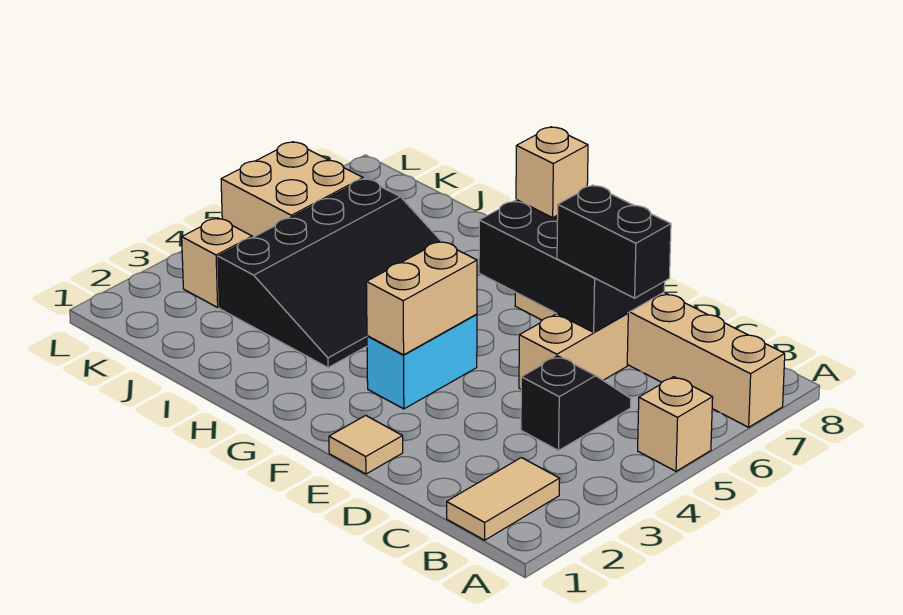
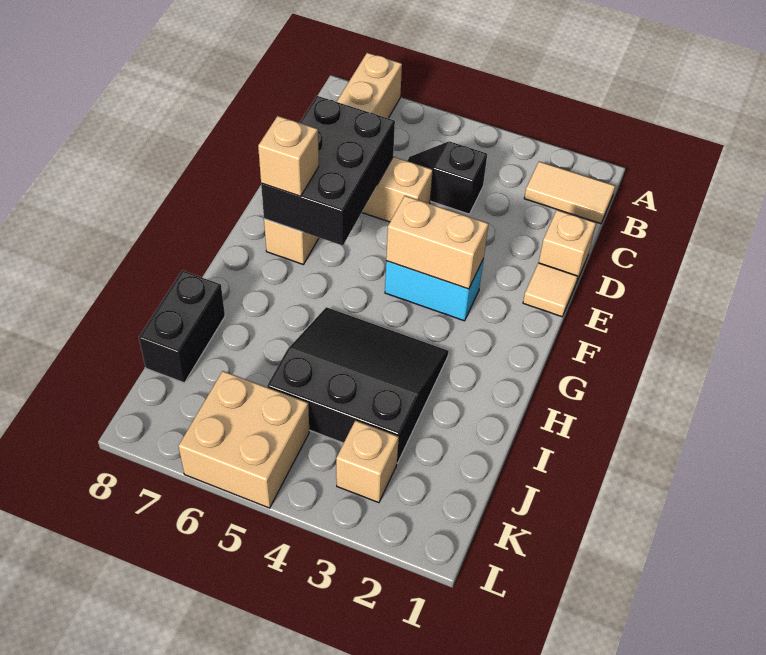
tan brick A5 level 1 -> tan brick D1 level 1
black brick C6:D6 level 3 -> black brick I8:J8 level 1
black slope H3:J6 level 1 top J -> black slope H3:J5 level 1 top J

